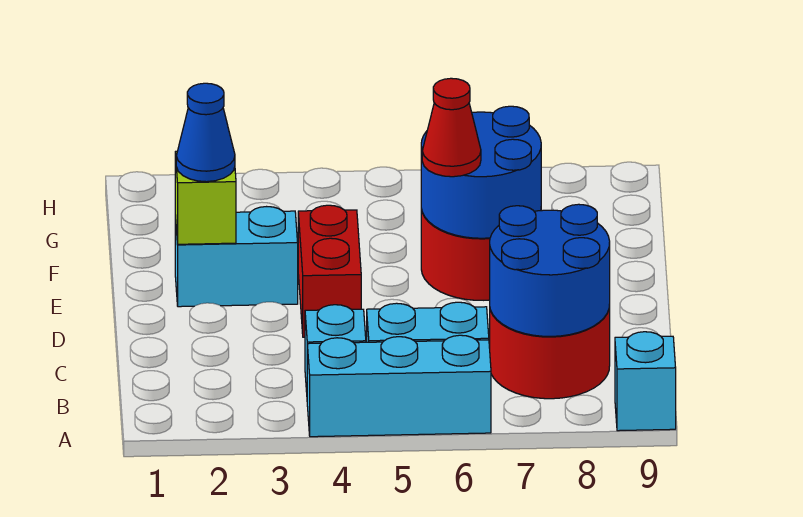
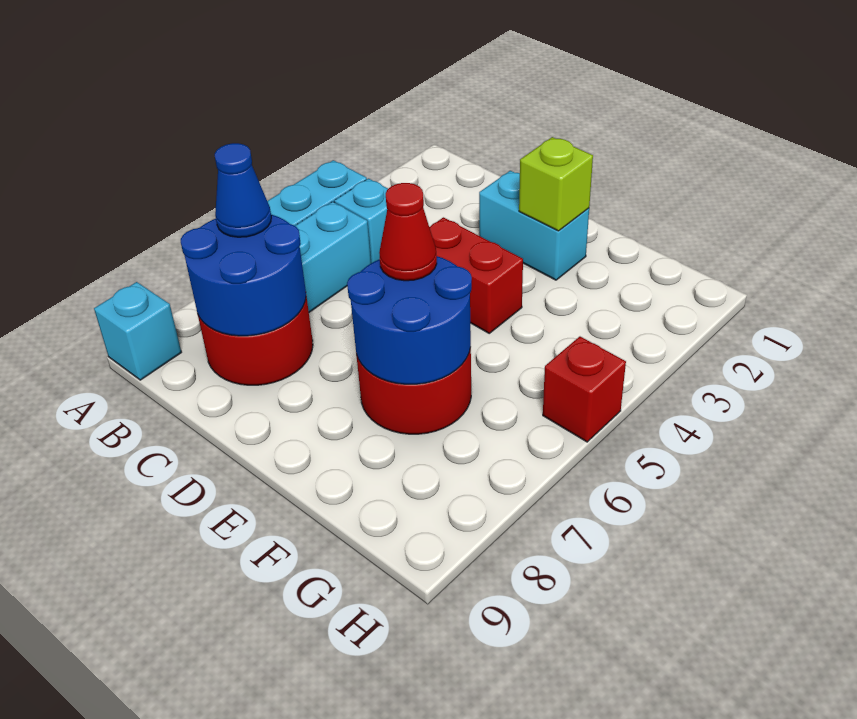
cyan brick E2:E3 level 1 -> cyan brick D2:E2 level 1
blue cone E2 level 3 -> blue cone B7 level 3
none -> red brick H5 level 1

